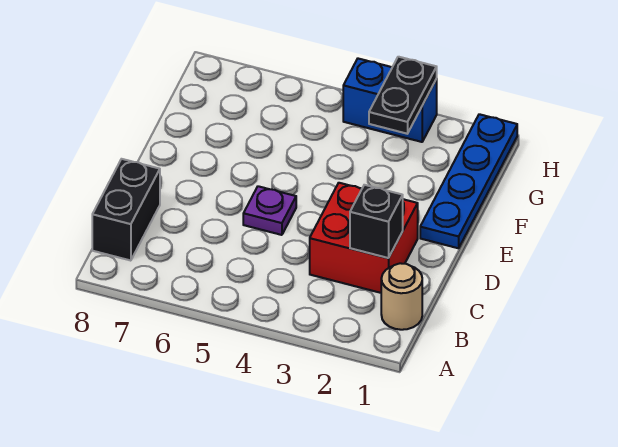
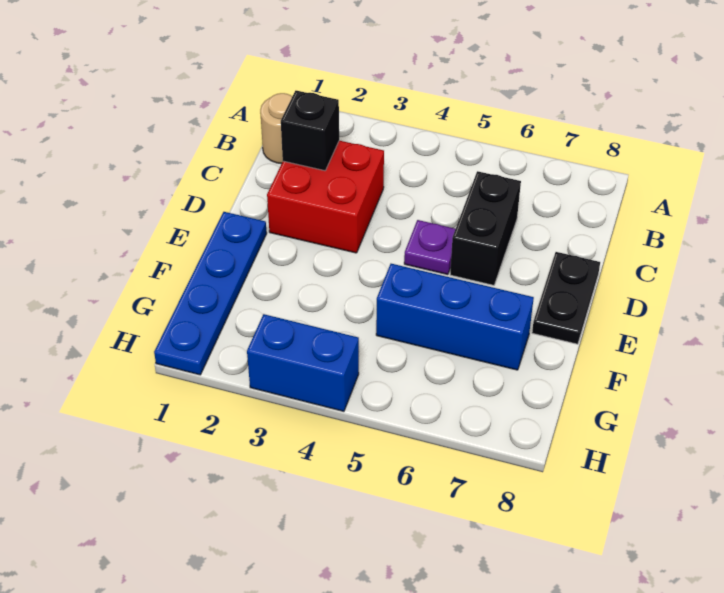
black brick B8:C8 level 1 -> black brick C6:D6 level 1
none -> blue brick F5:F7 level 1
black plate G3:H3 level 2 -> black plate D8:E8 level 1

